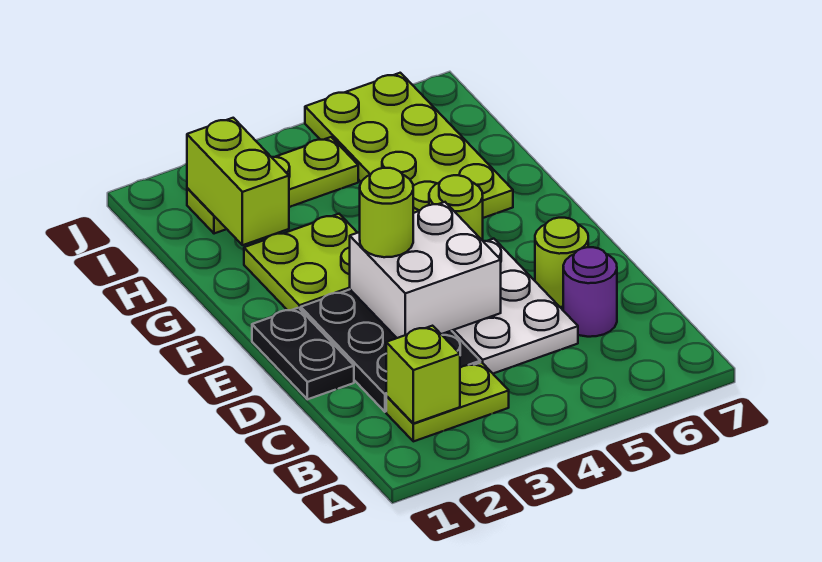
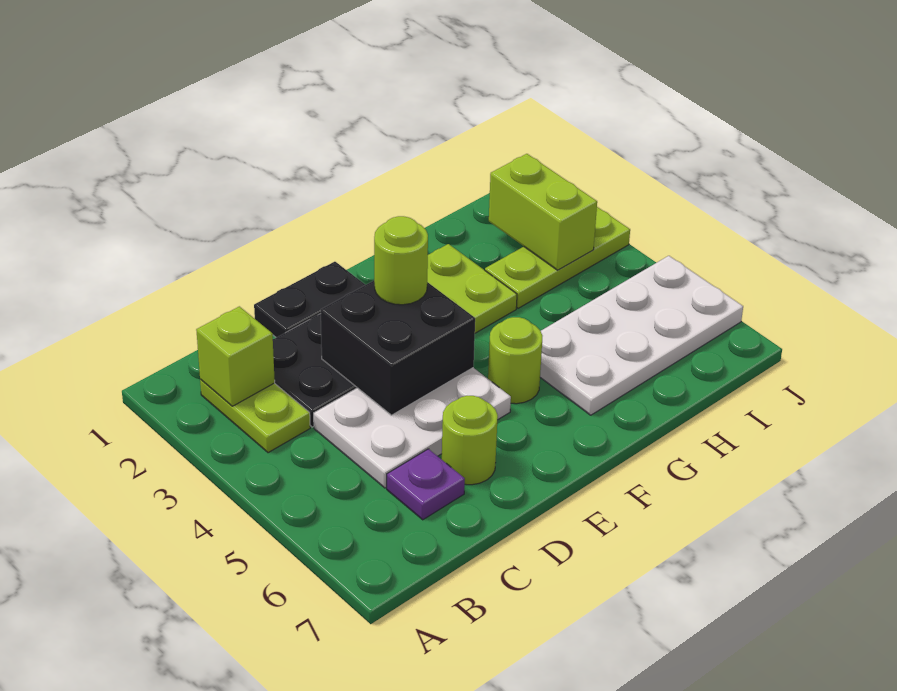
purple round brick C6 level 1 -> purple plate C6 level 1
white brick D3:E4 level 2 -> black brick D3:E4 level 2
lime plate G5:J6 level 1 -> white plate G5:J6 level 1
lime brick H2:I2 level 2 -> lime brick I2:I3 level 2
lime plate I2:I4 level 1 -> lime plate H3:J3 level 1

